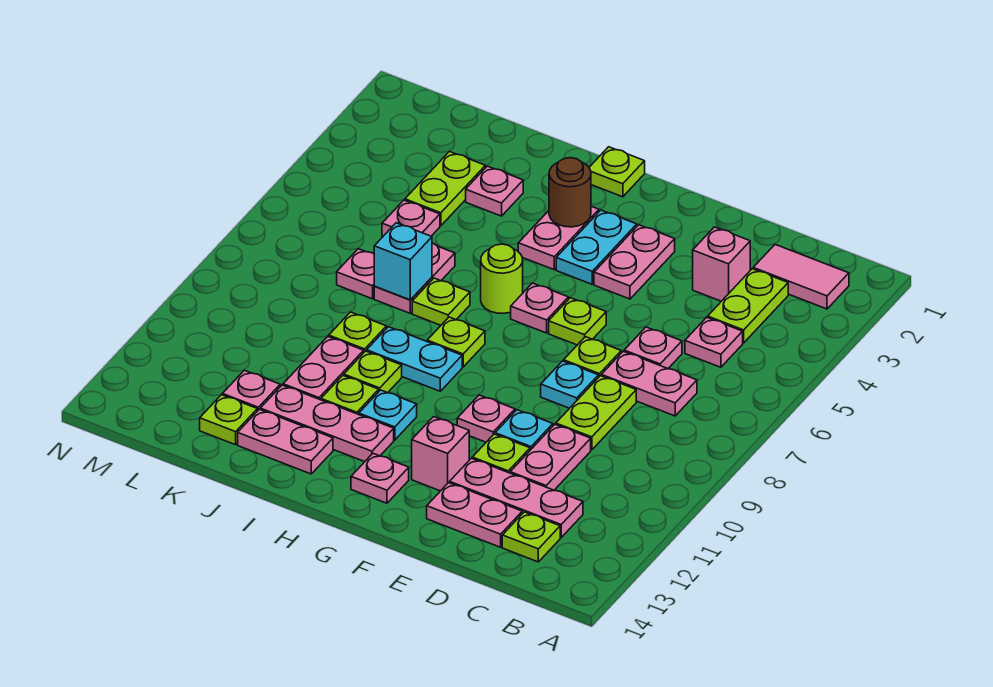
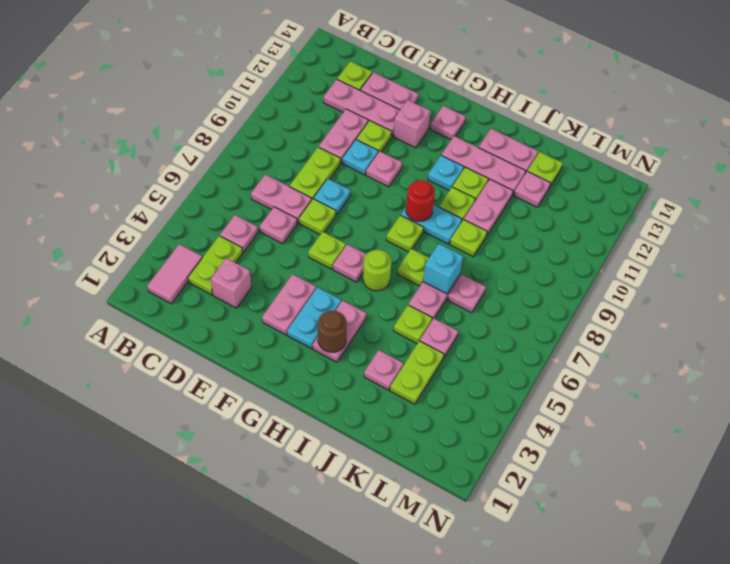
pink tile B2:C2 level 1 -> pink tile B2:B3 level 1
lime plate H1 level 1 -> lime plate J5 level 1
none -> red round brick H9 level 2

